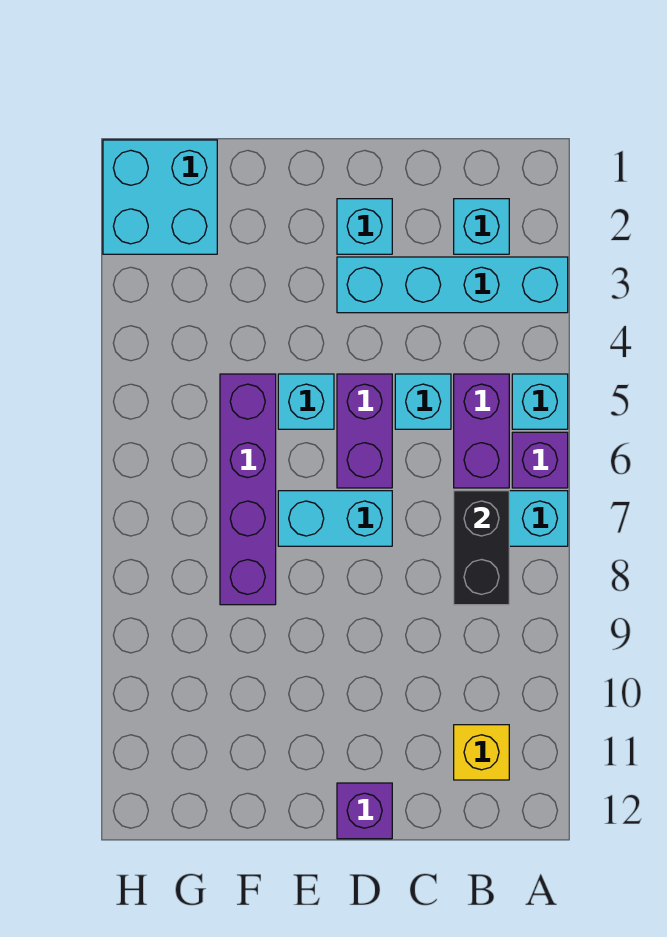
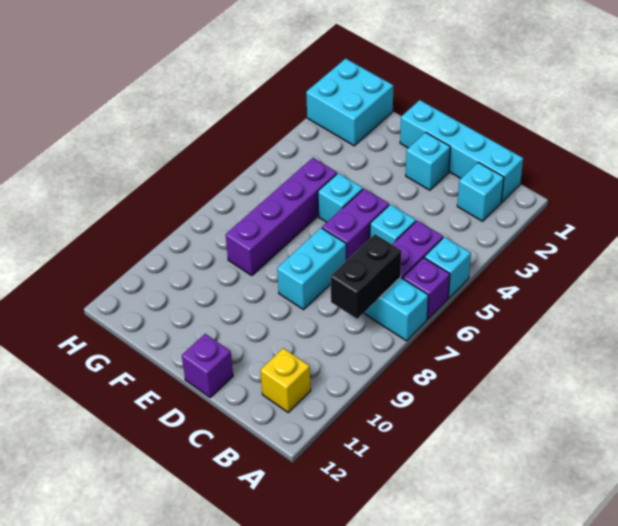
cyan brick A3:D3 level 1 -> cyan brick B1:E1 level 1
cyan brick D7:E7 level 1 -> cyan brick D7:D8 level 1

